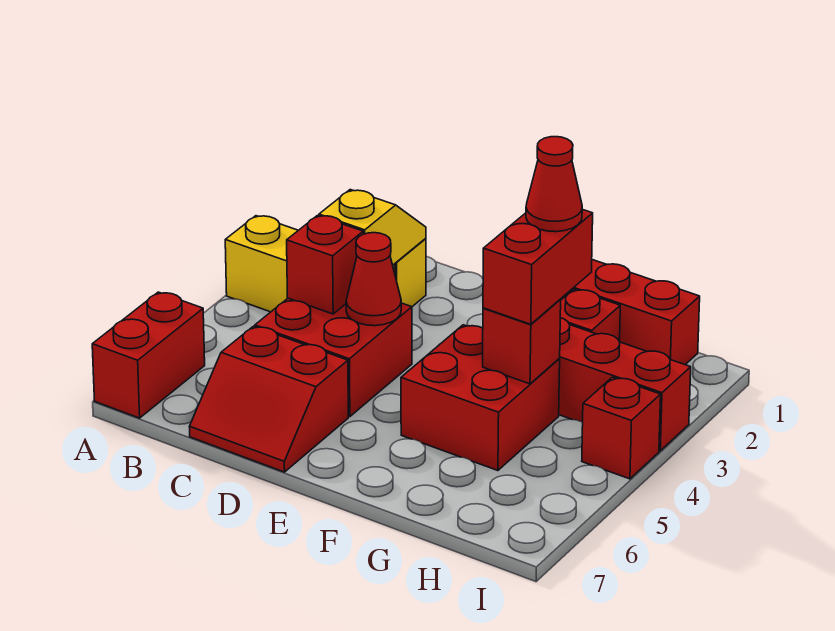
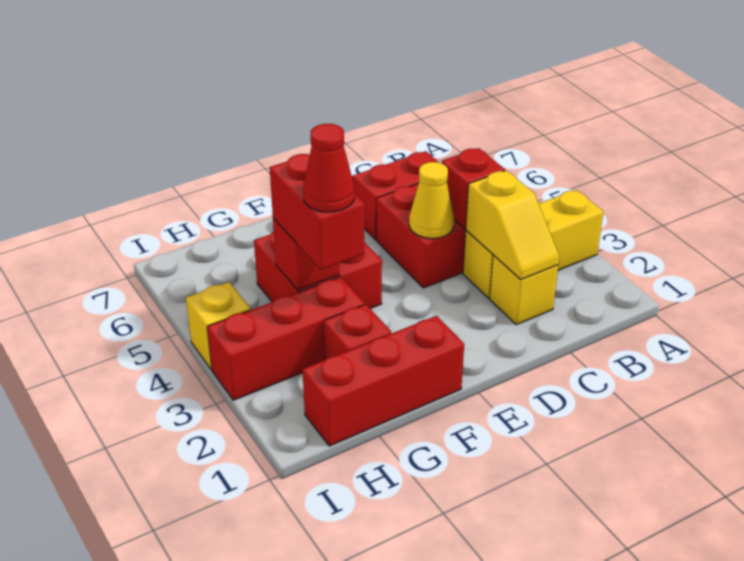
red brick A6:A7 level 1 -> none
red cone D4 level 2 -> yellow cone D4 level 2
red brick I4 level 1 -> yellow brick I4 level 1

